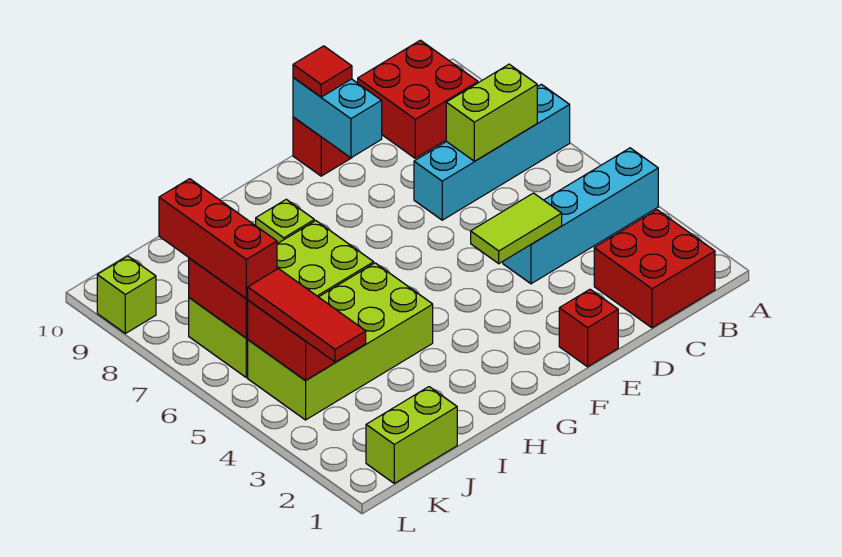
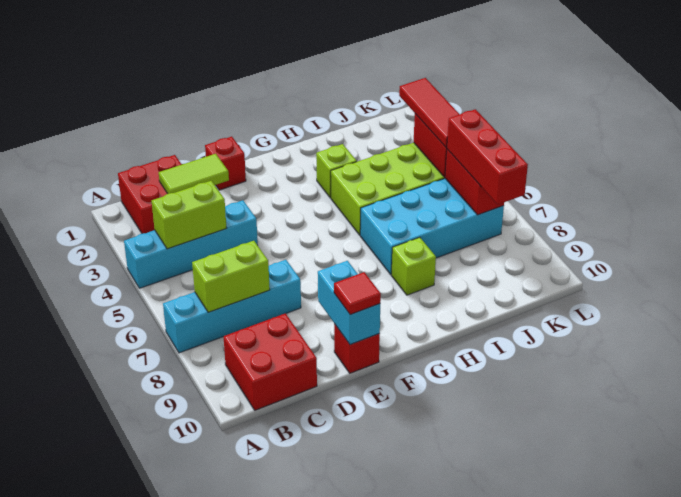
lime tile D4:E4 level 2 -> lime tile C2:D2 level 2
lime brick H6:K7 level 1 -> cyan brick H6:K7 level 1
lime brick J1:K1 level 1 -> lime brick B4:C4 level 2
lime brick L9 level 1 -> lime brick H3 level 1

